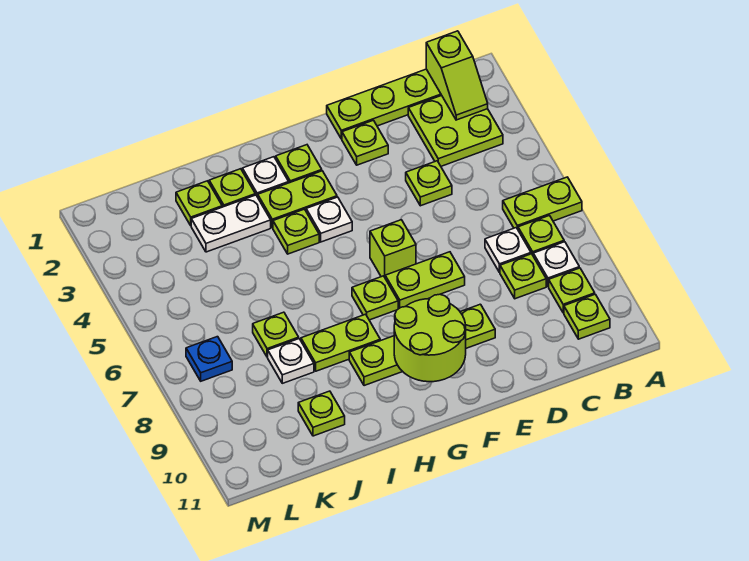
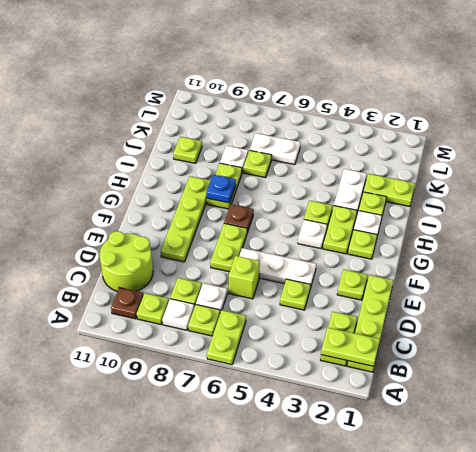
lime slope B1:B2 level 2 top 1 -> lime plate B1:B2 level 2
lime plate B2:C3 level 1 -> lime plate B2:C2 level 1
lime plate B10 level 1 -> brown plate B10 level 1
none -> white plate E4:E6 level 1
lime brick F6 level 1 -> lime brick D6 level 1
lime round brick F9:G10 level 2 -> lime round brick C10:D11 level 1
lime plate G7 level 1 -> brown plate G7 level 1
lime plate J2 level 1 -> lime plate J1:J2 level 1
none -> white plate K6:K7 level 1
blue plate L7 level 1 -> blue plate H8 level 2

